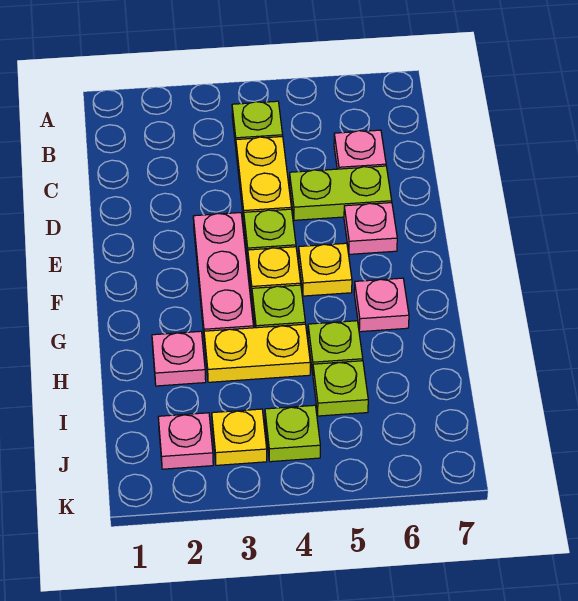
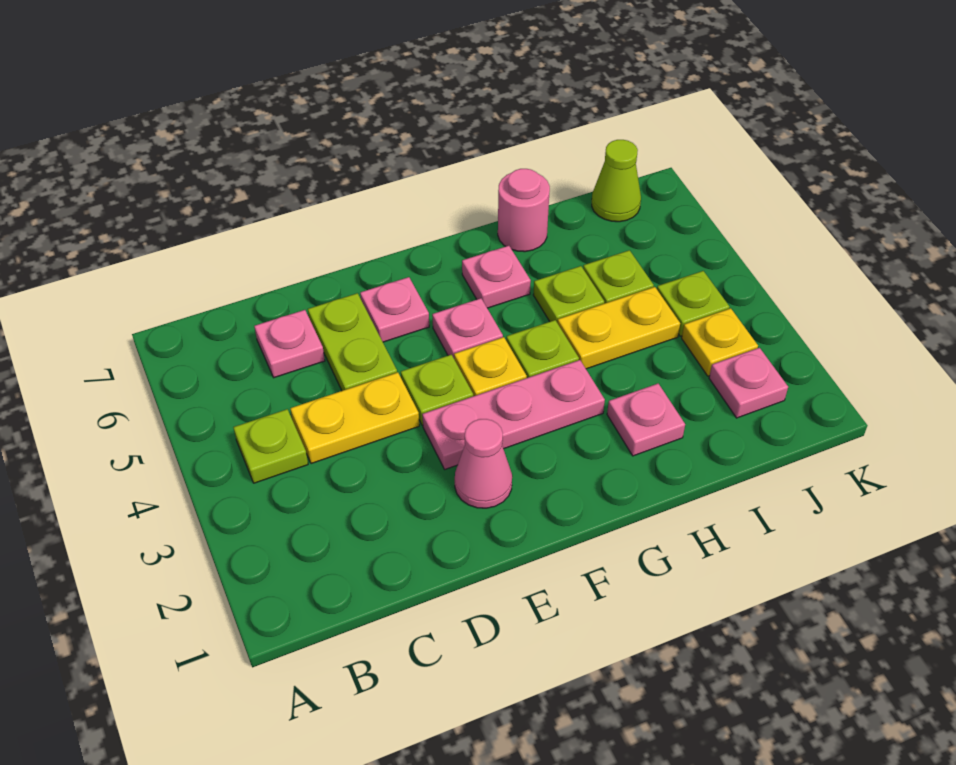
none -> pink cone E2 level 1
yellow plate F5 level 1 -> pink plate F5 level 1
yellow plate H3:H4 level 1 -> yellow plate H4:I4 level 1
none -> pink round brick H7 level 1
none -> lime cone J7 level 1

